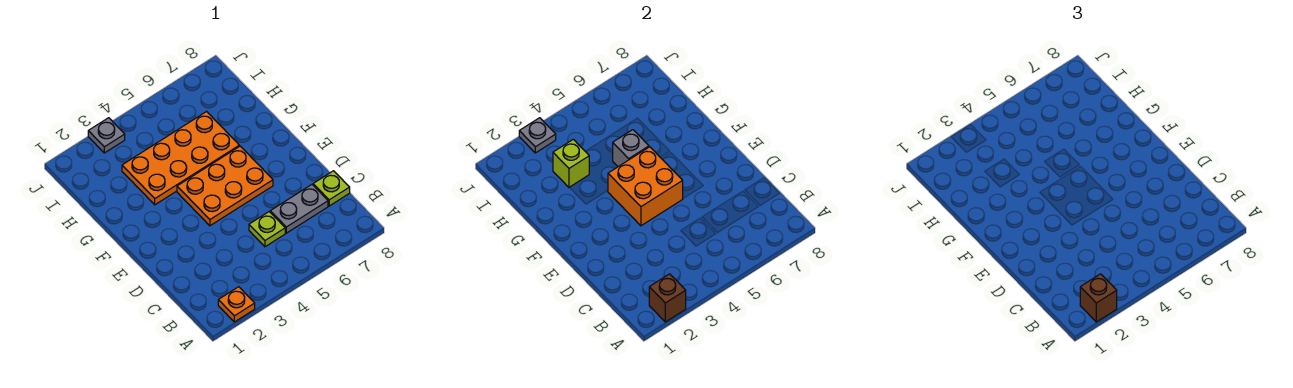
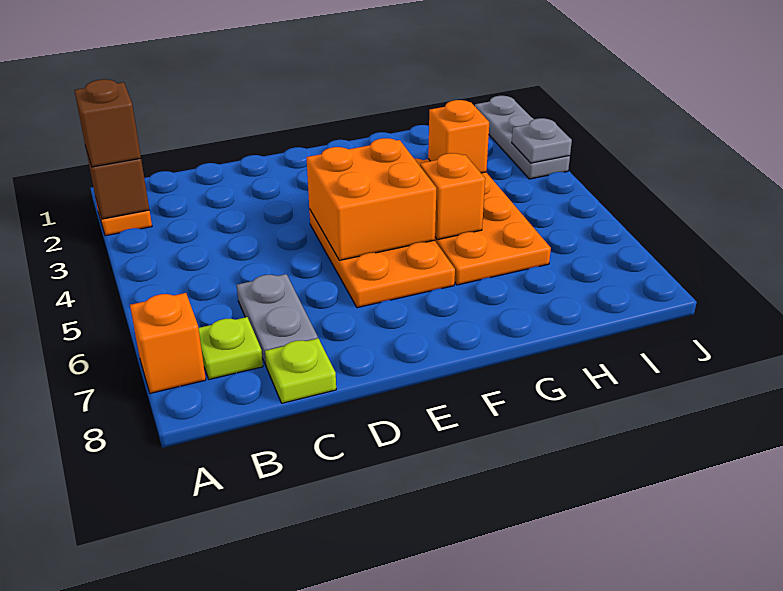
none -> orange brick A7 level 1
lime plate C5 level 1 -> lime plate B7 level 1
grey brick G5 level 2 -> orange brick G5 level 2
lime brick H3 level 2 -> orange brick H3 level 2
grey plate J3 level 1 -> grey plate J1:J3 level 1

